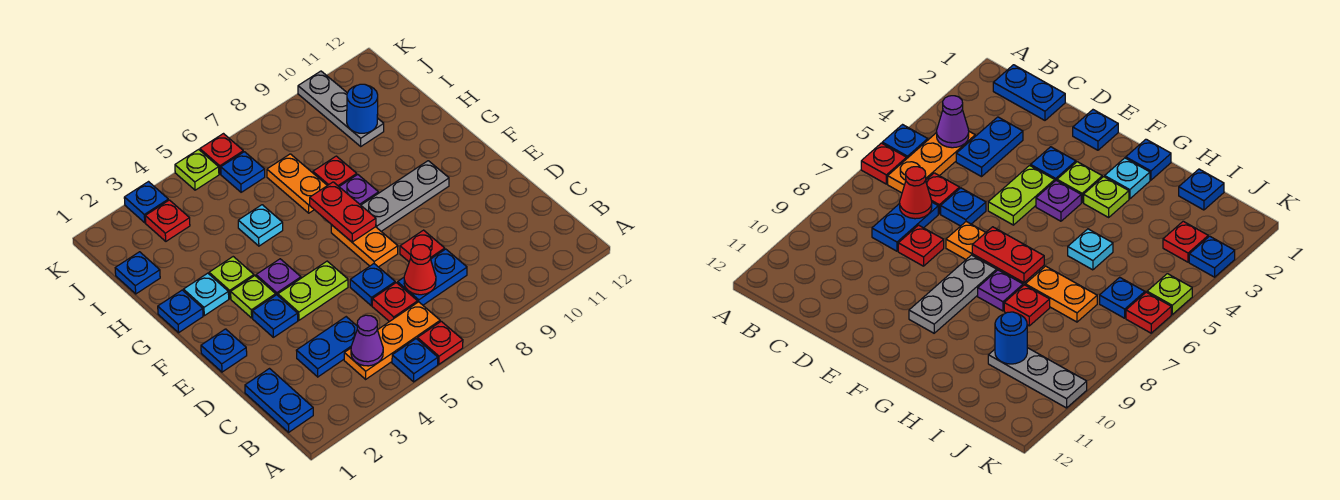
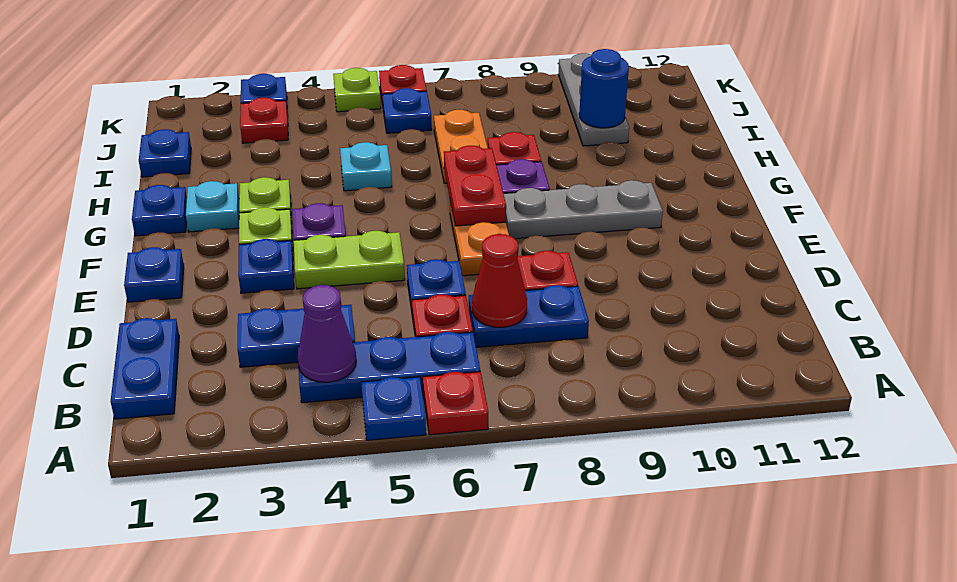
orange plate B4:B6 level 1 -> blue plate B4:B6 level 1

